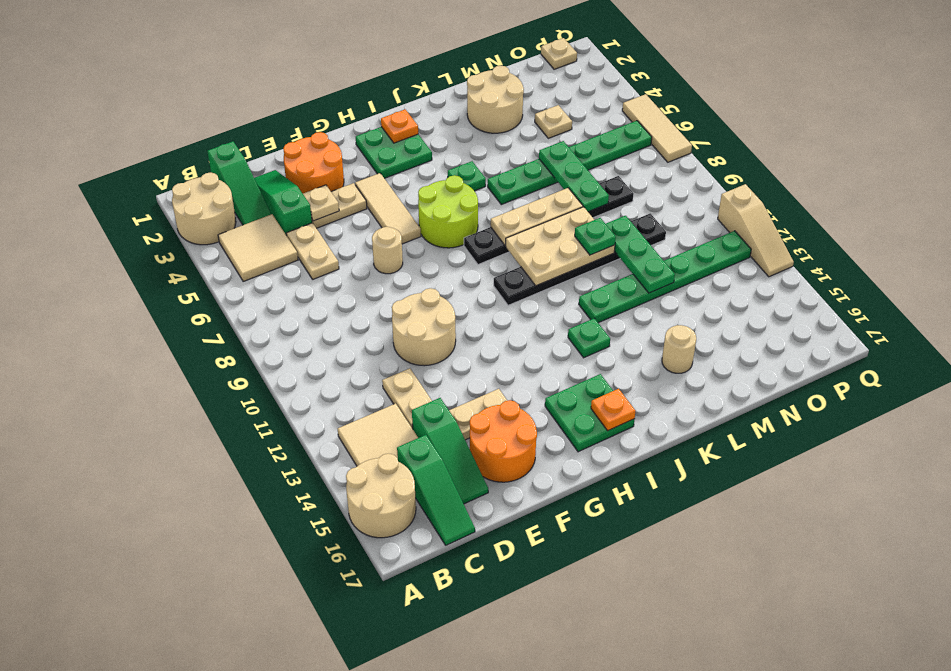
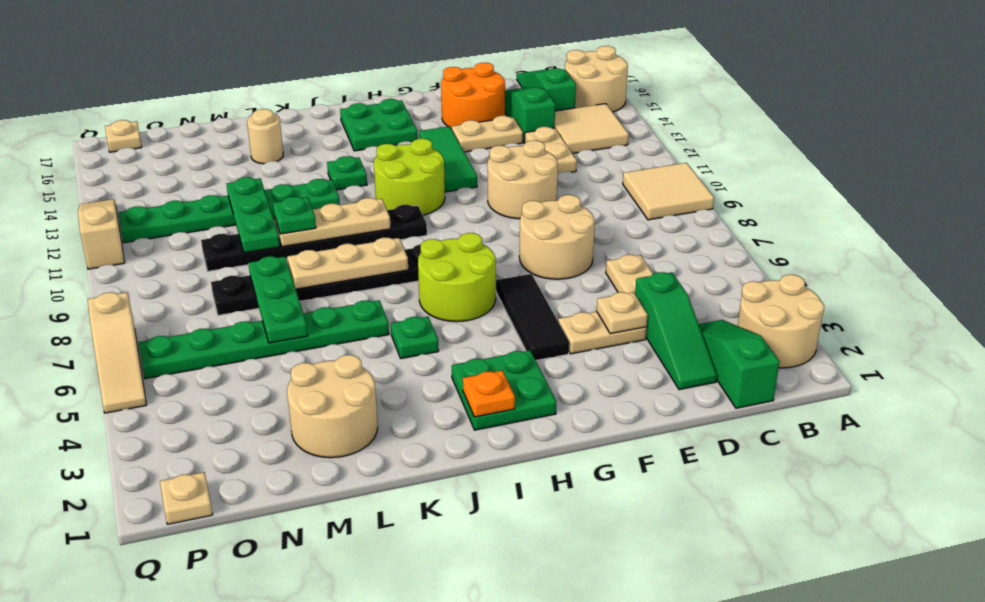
tan tile B4:C5 level 1 -> tan tile A9:B10 level 1
orange round brick E2:F3 level 1 -> none
tan round brick F7 level 1 -> tan round brick E7:F8 level 1
tan tile G4:G6 level 1 -> black tile G4:G6 level 1
none -> green tile G12:G14 level 1
none -> lime round brick H11:I12 level 1
orange plate I16 level 2 -> none
tan plate J9:L10 level 2 -> tan plate J10:L10 level 2
tan plate N4 level 1 -> tan plate P17 level 1
tan tile Q5:Q7 level 1 -> tan slope Q5:Q7 level 1 top 7

